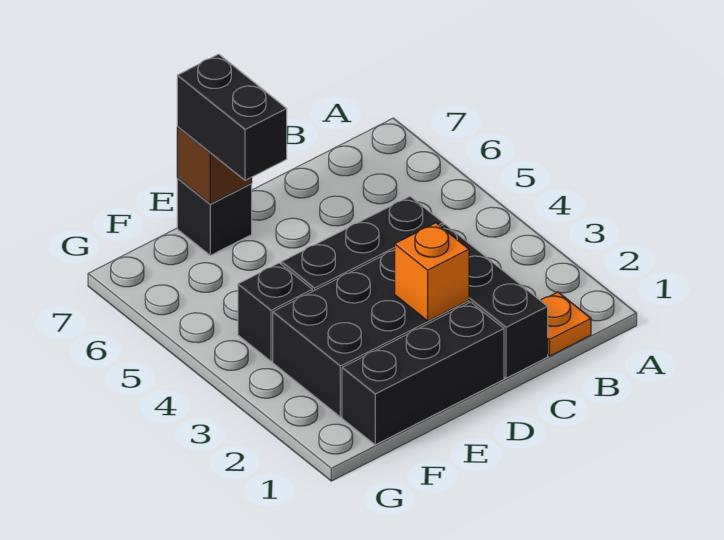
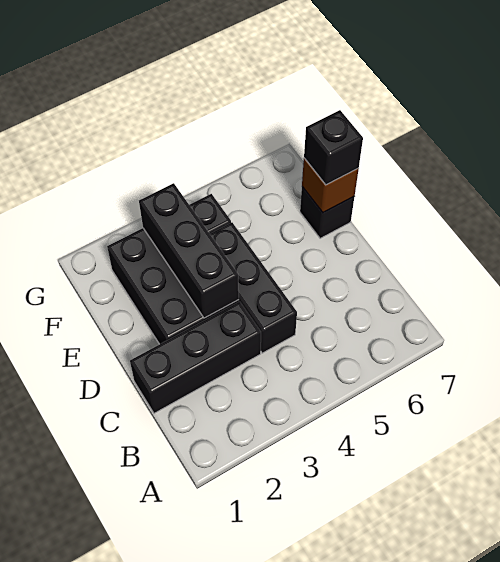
orange plate B1 level 1 -> none
black brick D1:F1 level 1 -> black brick D3:F3 level 2
orange brick D2 level 2 -> none
black brick E6:E7 level 3 -> black brick E7 level 3

